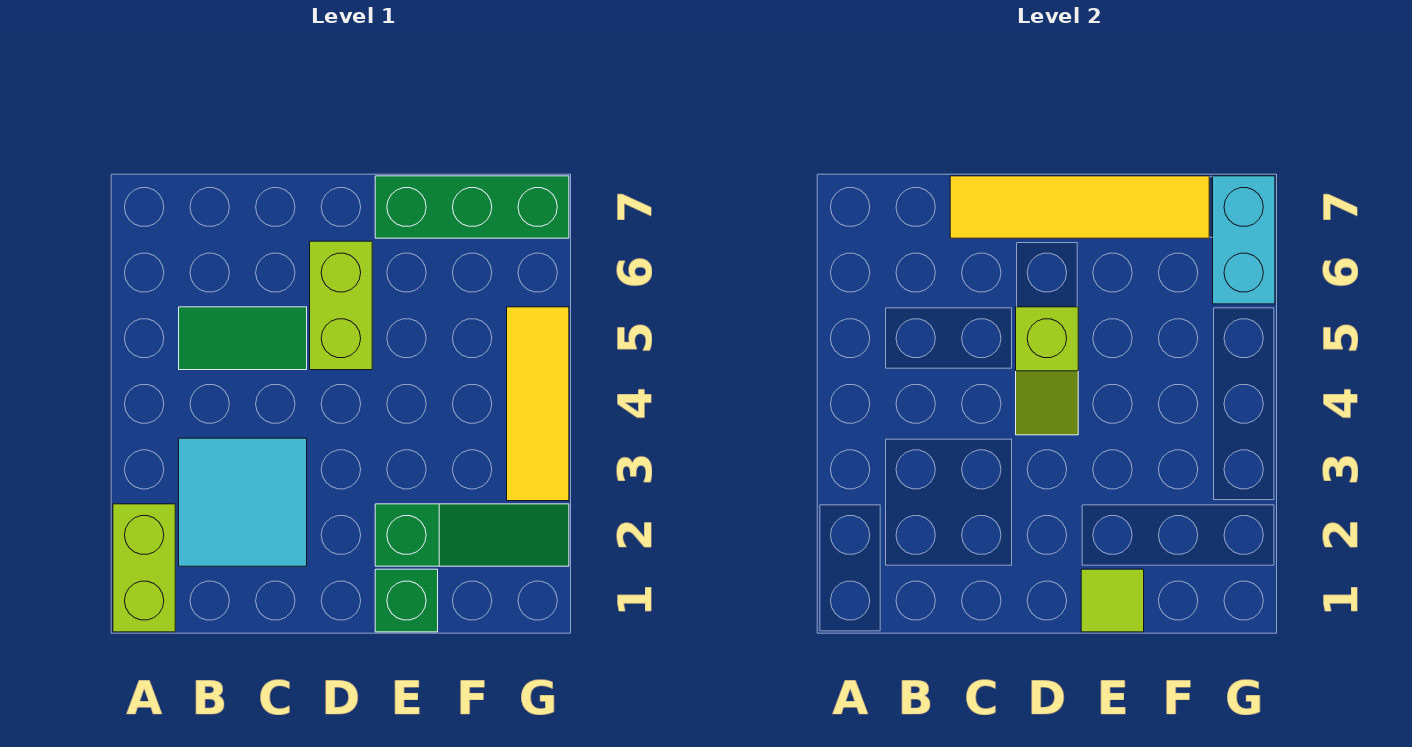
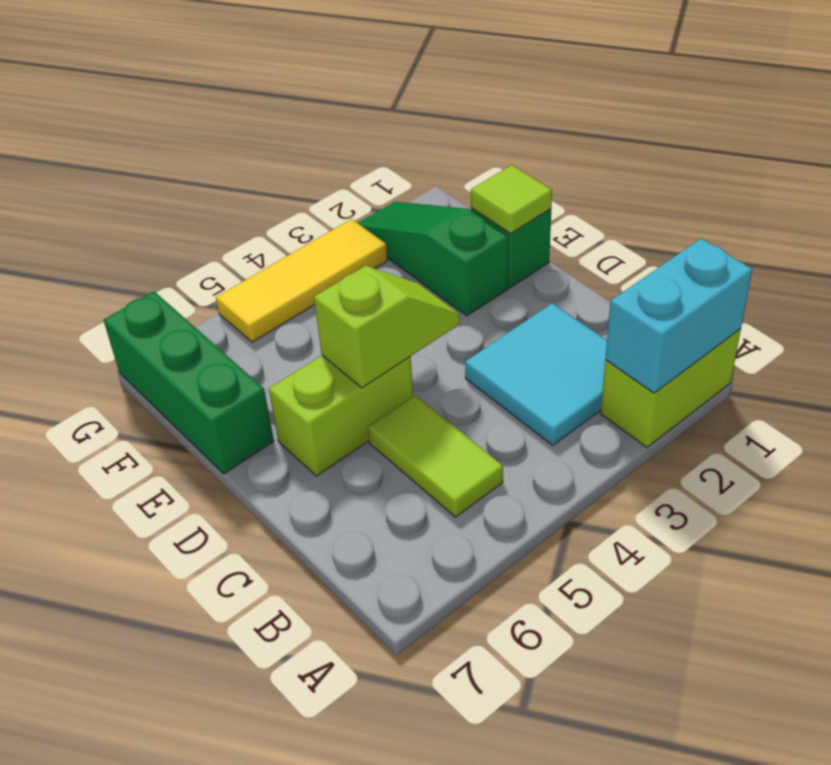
green tile B5:C5 level 1 -> lime tile B5:C5 level 1
yellow tile C7:F7 level 2 -> none
cyan brick G6:G7 level 2 -> cyan brick A1:A2 level 2

